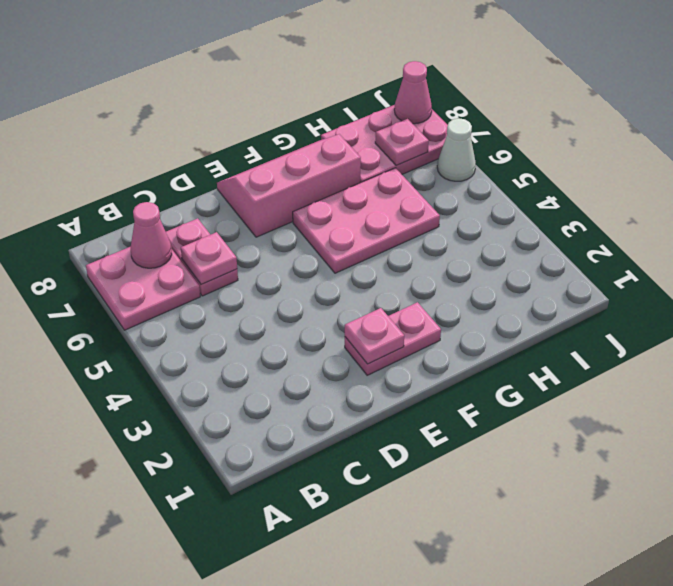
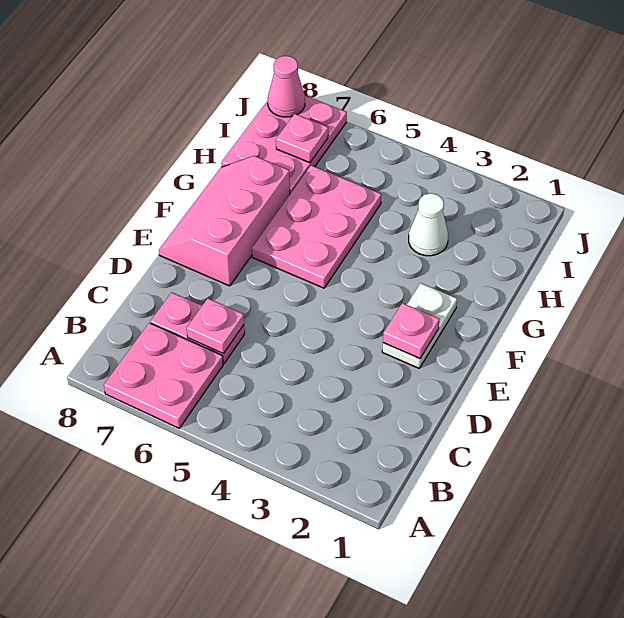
pink cone B7 level 2 -> none
pink plate E2:F2 level 1 -> white plate E2:F2 level 1
white cone J6 level 1 -> white cone H3 level 1

